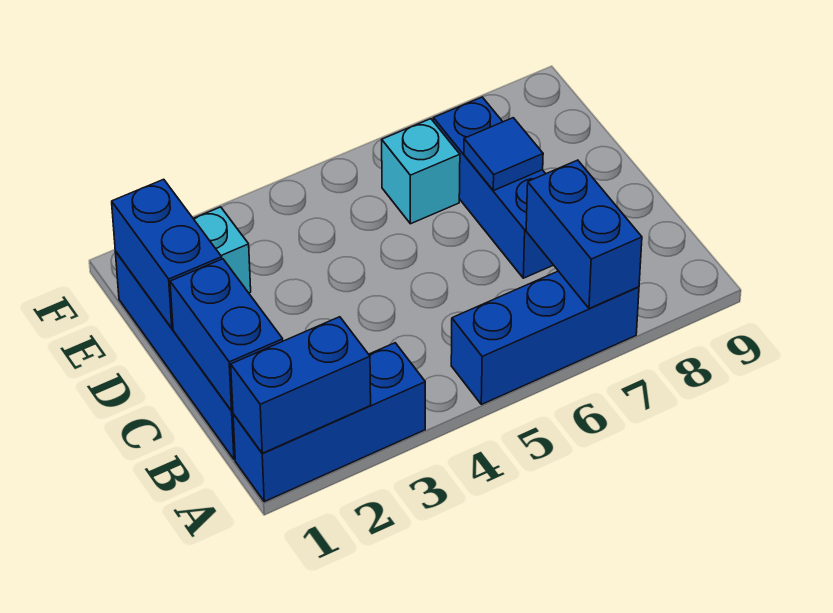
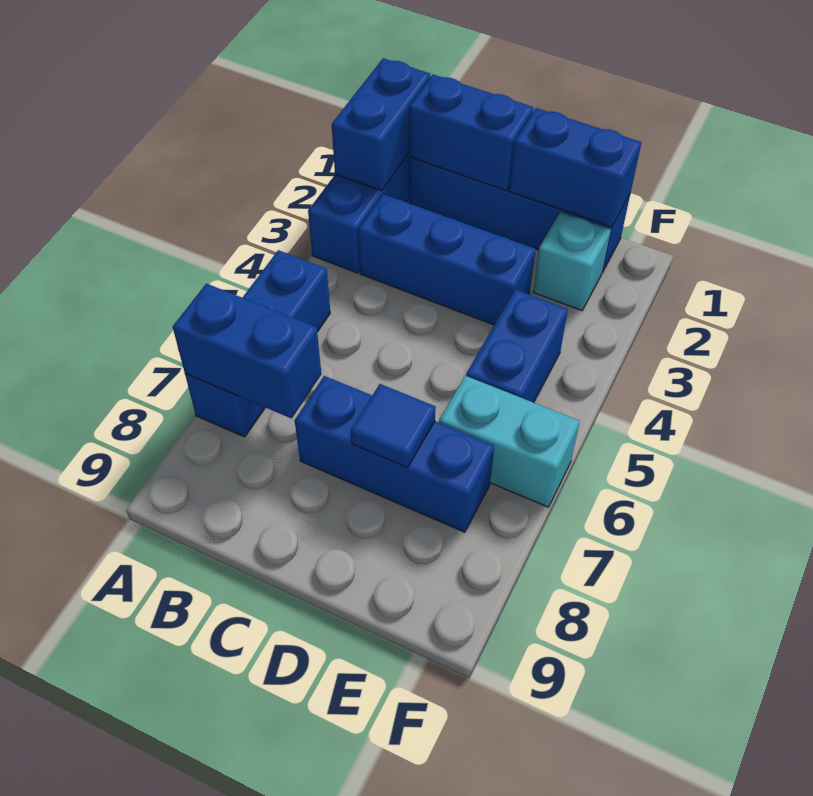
none -> blue brick B3:D3 level 1
none -> blue brick E4:E5 level 1
cyan brick E6 level 1 -> cyan brick E6:F6 level 1

